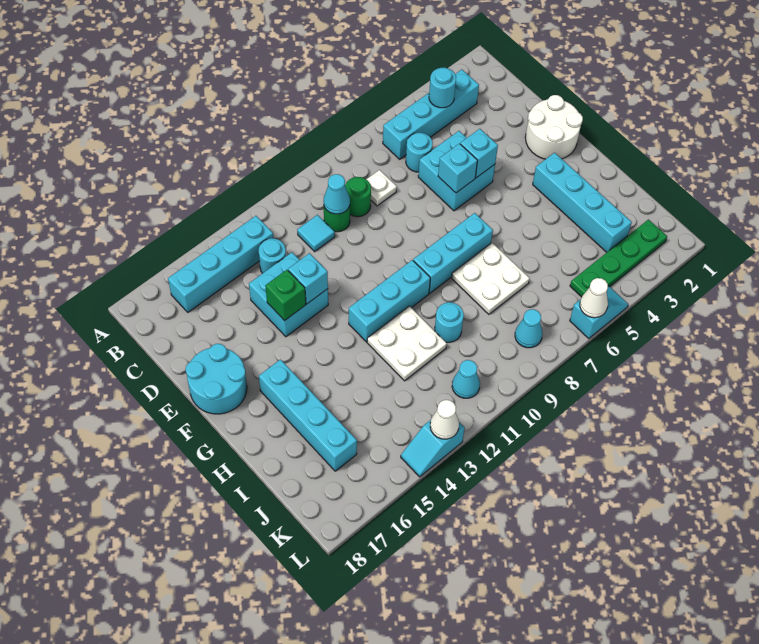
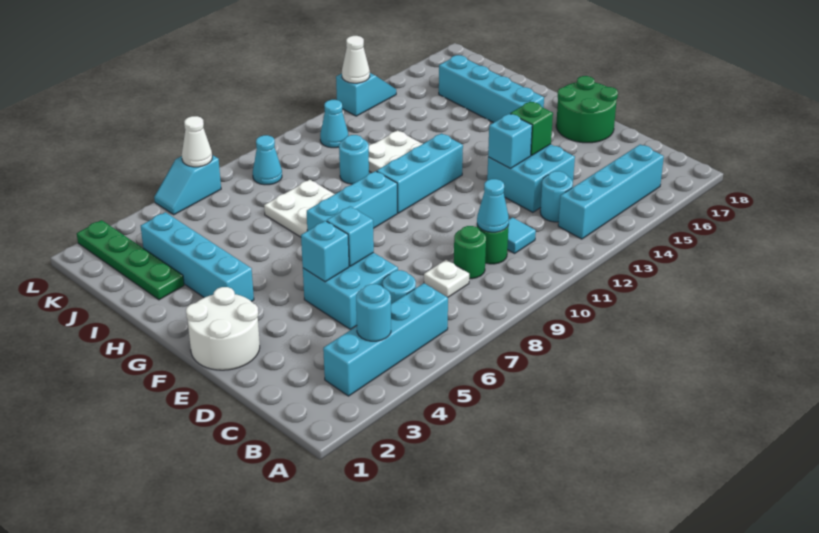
cyan round brick E17:F18 level 1 -> green round brick E17:F18 level 1
green plate K2:K5 level 1 -> green plate I2:L2 level 1

